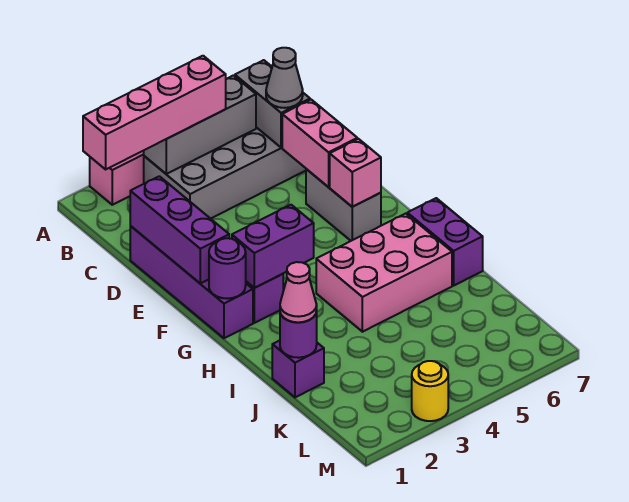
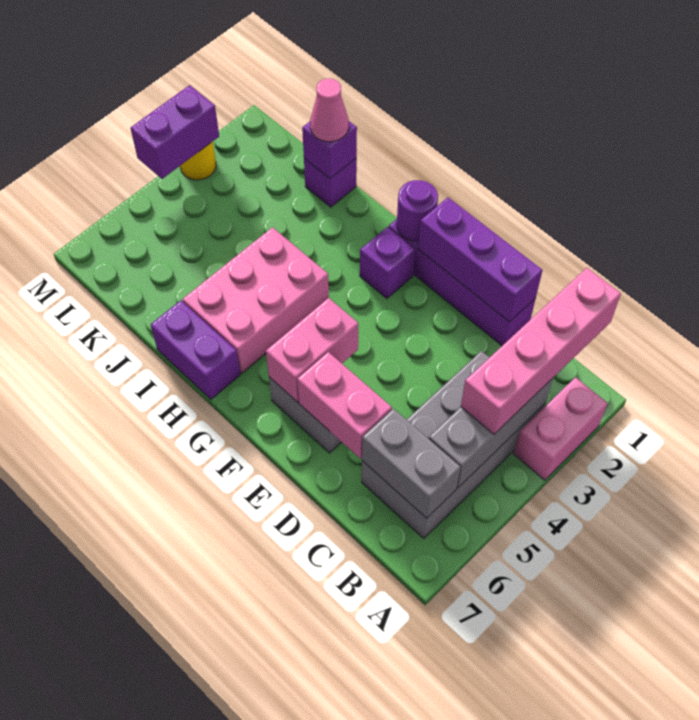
grey cone C6 level 3 -> none
pink brick F6 level 2 -> pink brick F5:F6 level 2
purple brick G2:G3 level 2 -> purple brick M3:M4 level 2
purple round brick J1 level 2 -> purple brick J1 level 2

